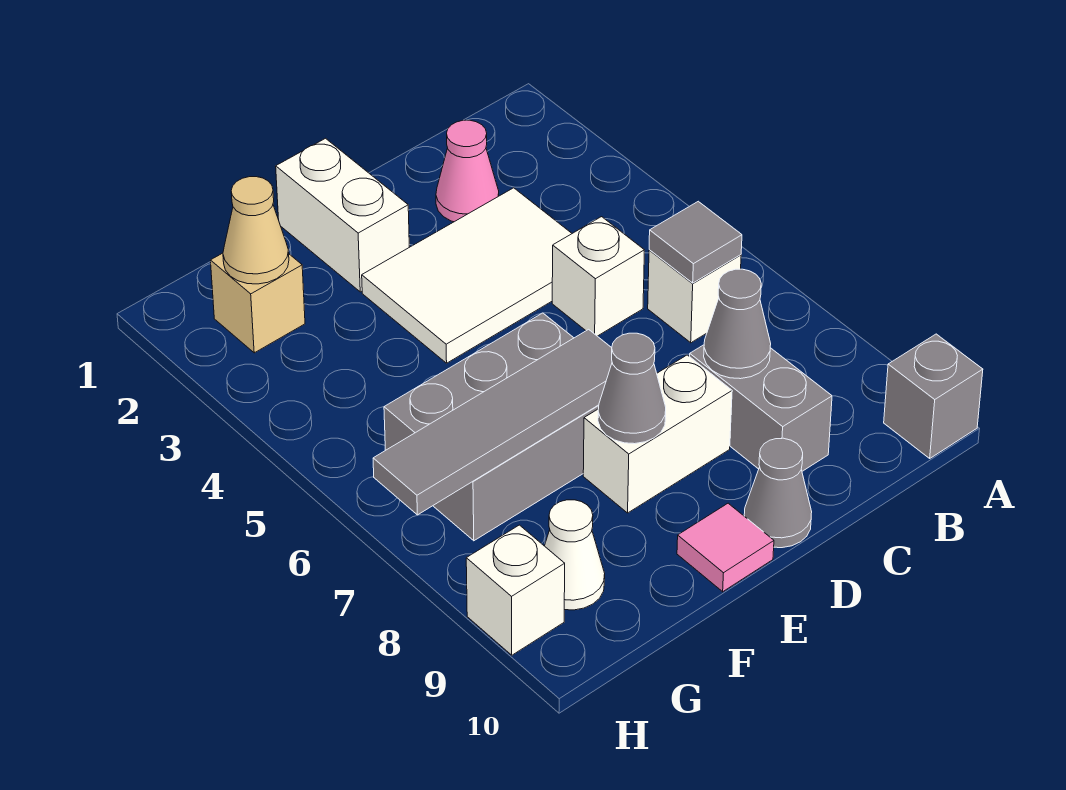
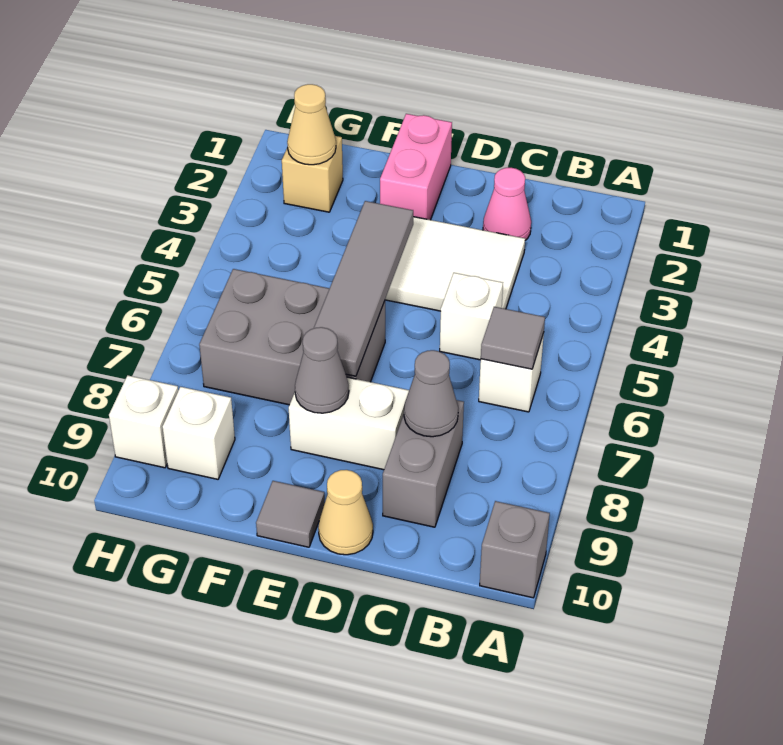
grey cone D10 level 1 -> tan cone D10 level 1
white brick E1:E2 level 1 -> pink brick E1:E2 level 1
grey tile E7:H7 level 2 -> grey tile E4:E7 level 2
pink tile E10 level 1 -> grey tile E10 level 1
white cone G9 level 1 -> white brick G9 level 1

